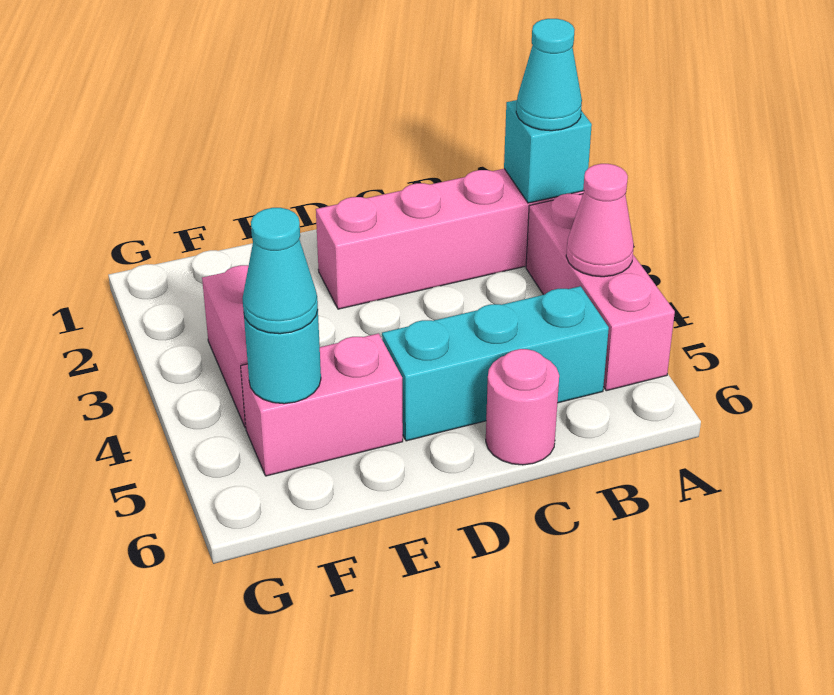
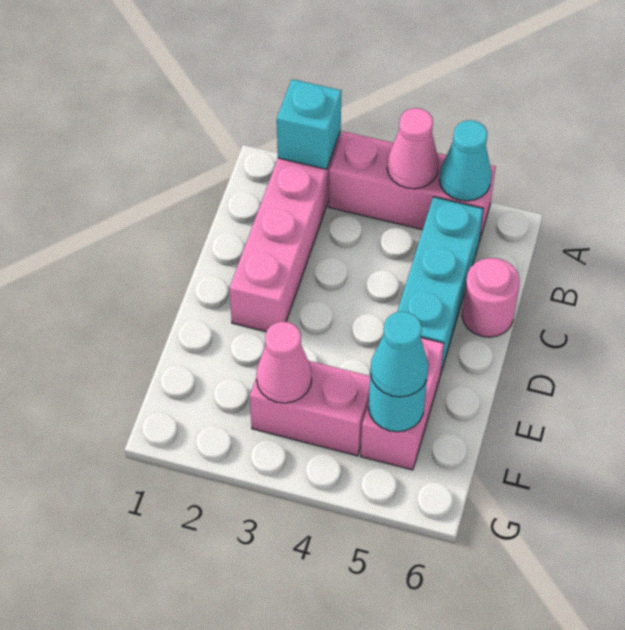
cyan cone A2 level 3 -> cyan cone A5 level 2
none -> pink cone F3 level 2

